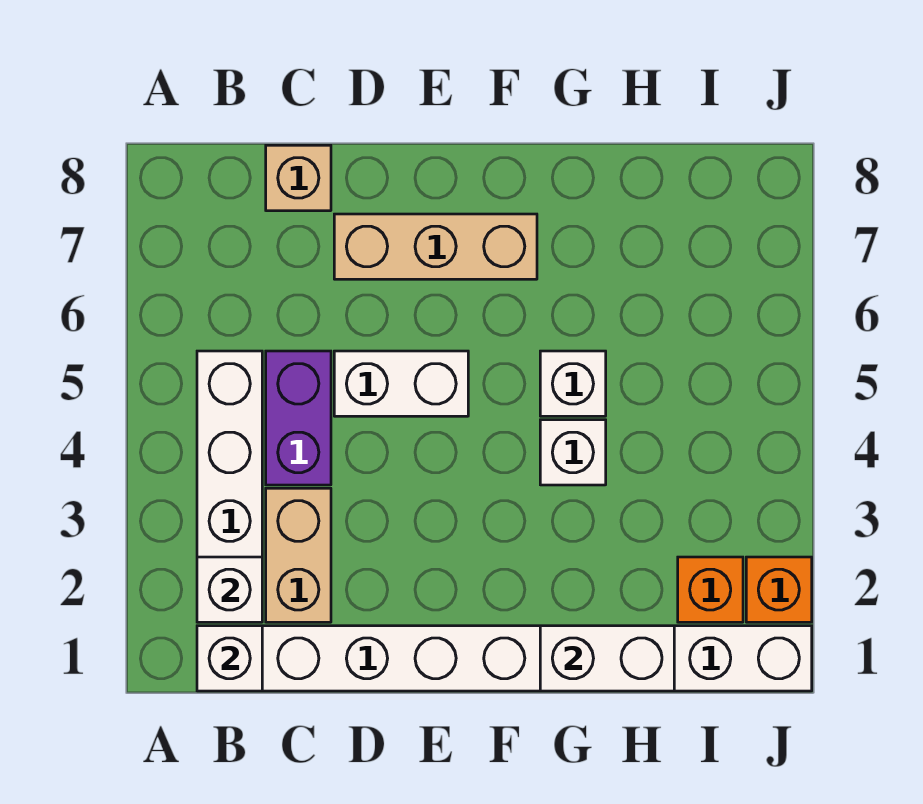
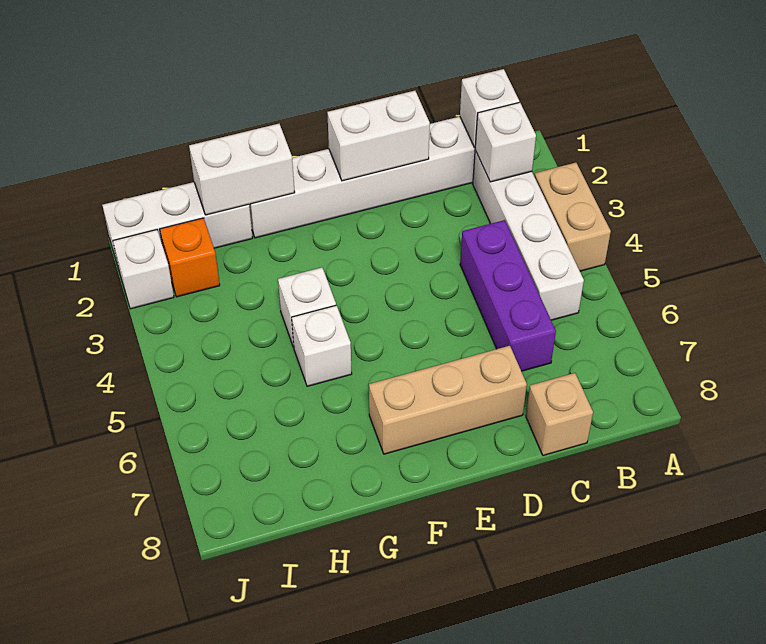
tan brick C2:C3 level 1 -> tan brick A3:A4 level 1
purple brick C4:C5 level 1 -> purple brick C4:C6 level 1
white brick D5:E5 level 1 -> white brick D1:E1 level 2
orange brick J2 level 1 -> white brick J2 level 1

